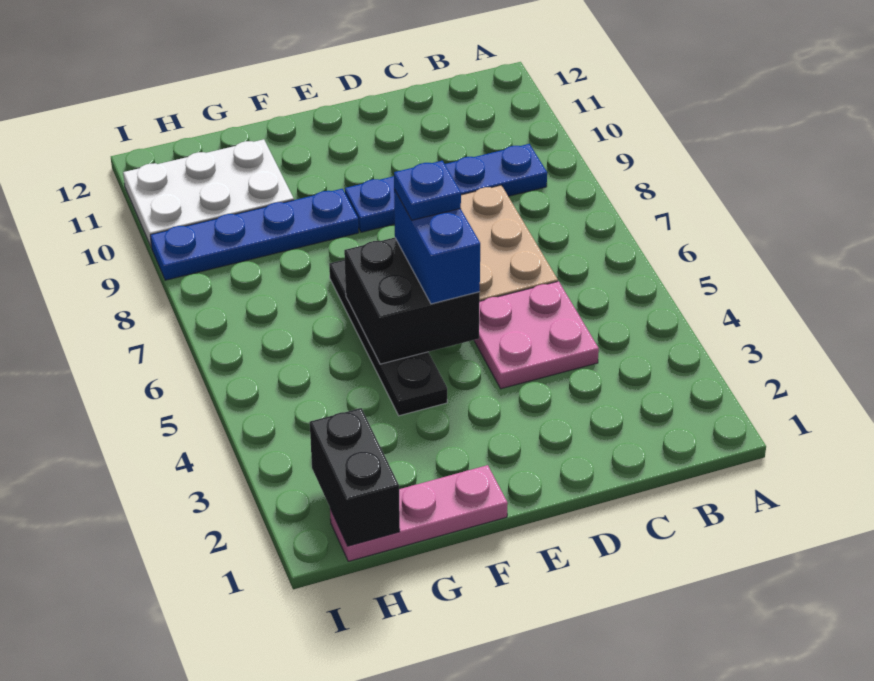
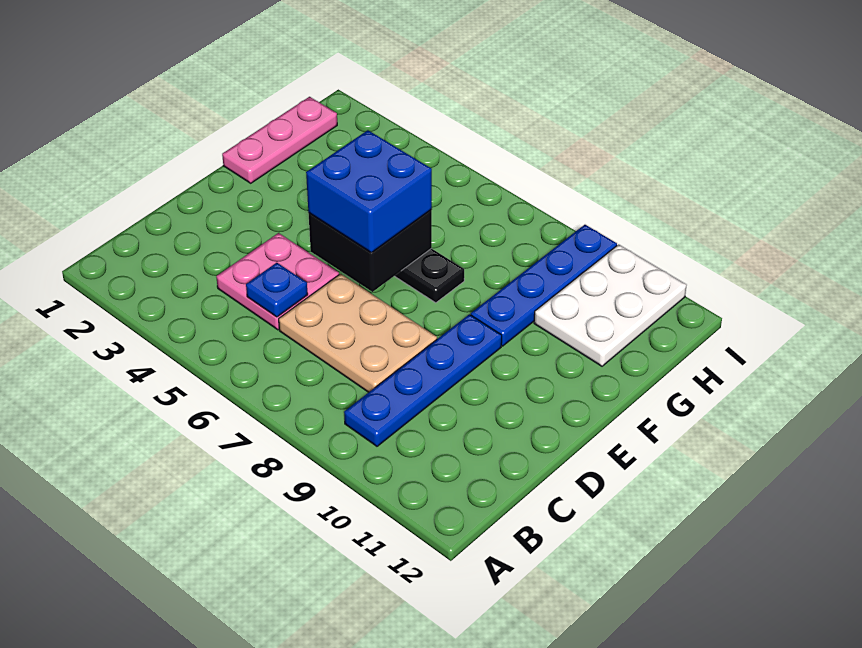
blue brick E5:E6 level 3 -> blue brick E5:F6 level 3
blue plate E6 level 4 -> blue plate C5 level 2
black brick H1:H2 level 2 -> none

